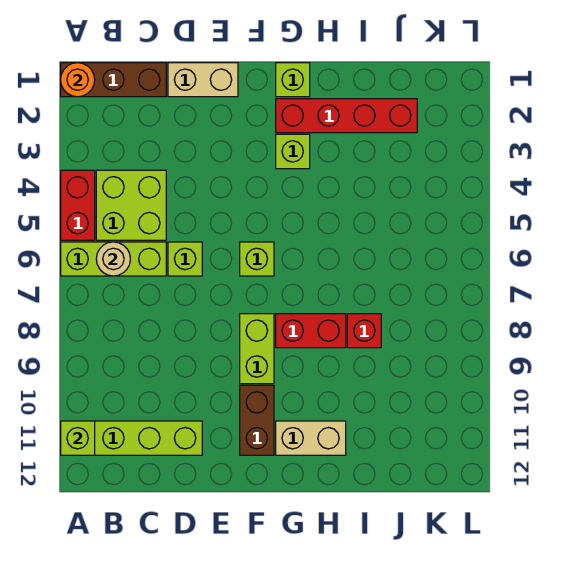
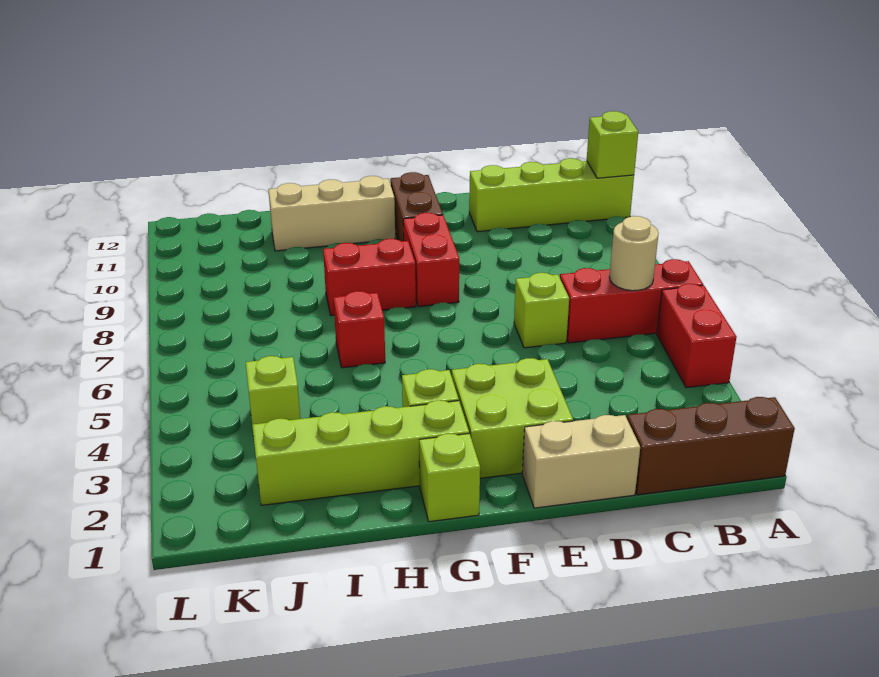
orange round brick A1 level 2 -> none
lime brick A6:C6 level 1 -> red brick A6:C6 level 1
lime brick B4:C5 level 1 -> lime brick E2:F3 level 1
lime brick F6 level 1 -> lime brick J4 level 1
lime brick F8:F9 level 1 -> red brick F8:F9 level 1
red brick G2:J2 level 1 -> lime brick G2:J2 level 1
tan brick G11:H11 level 1 -> tan brick G11:I11 level 1
red brick I8 level 1 -> red brick H6 level 1

